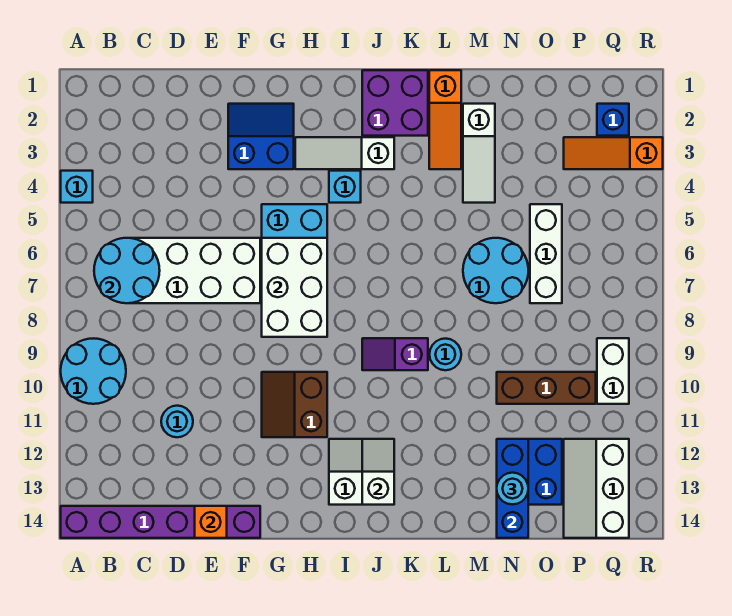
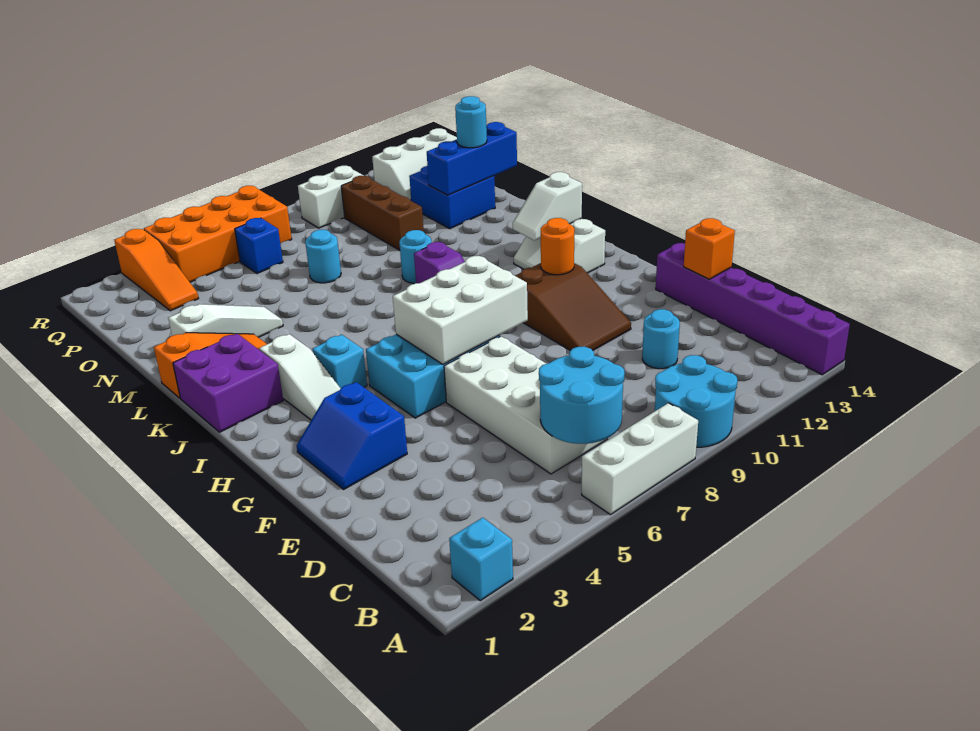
cyan brick A4 level 1 -> cyan brick A2 level 1
brown slope G10:H11 level 1 top H -> brown slope F10:H11 level 1 top H
none -> orange round brick H11 level 2
cyan round brick M6:N7 level 1 -> cyan round brick N7 level 1
white brick O5:O7 level 1 -> white brick A6:A8 level 1
blue brick Q2 level 1 -> blue brick P6 level 1
none -> orange brick Q4:R7 level 1

